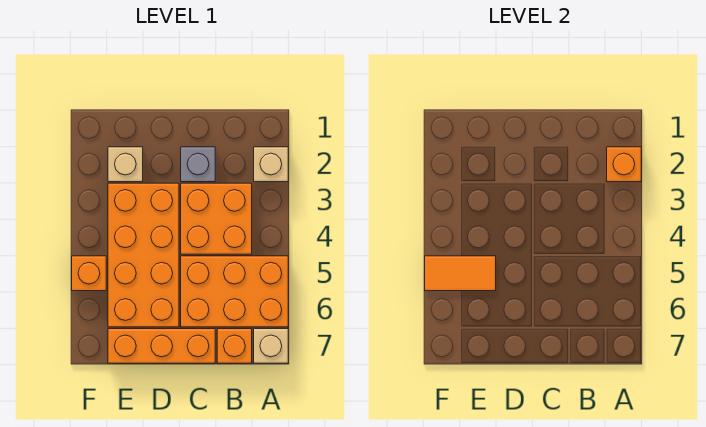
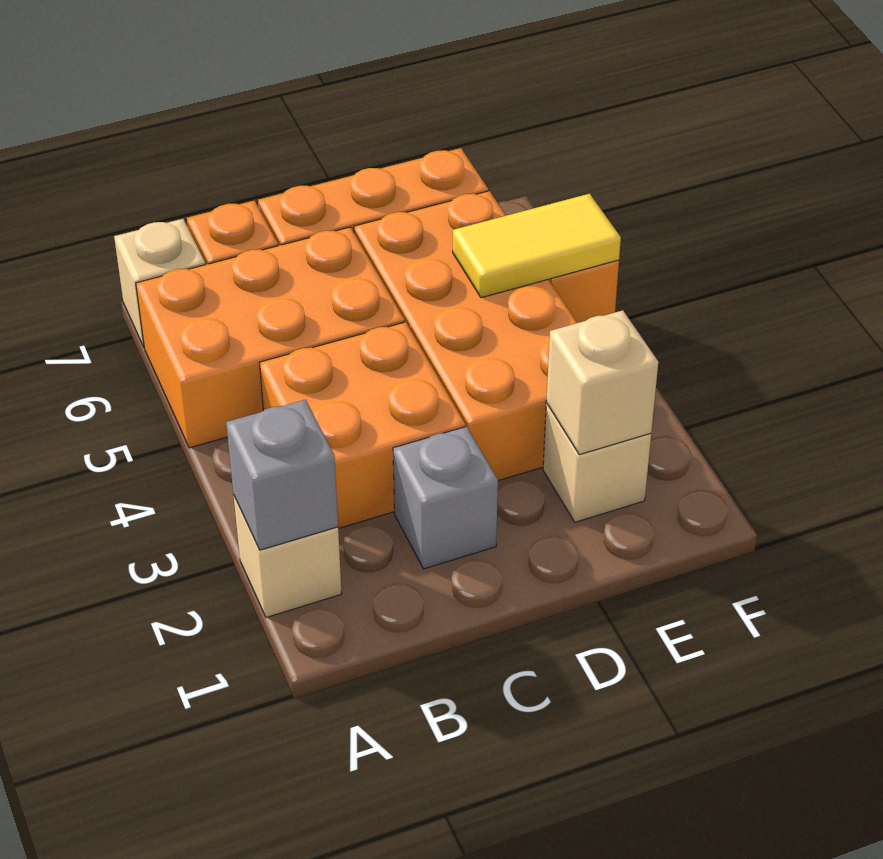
orange brick A2 level 2 -> grey brick A2 level 2
none -> tan brick E2 level 2
orange tile E5:F5 level 2 -> yellow tile E5:F5 level 2

